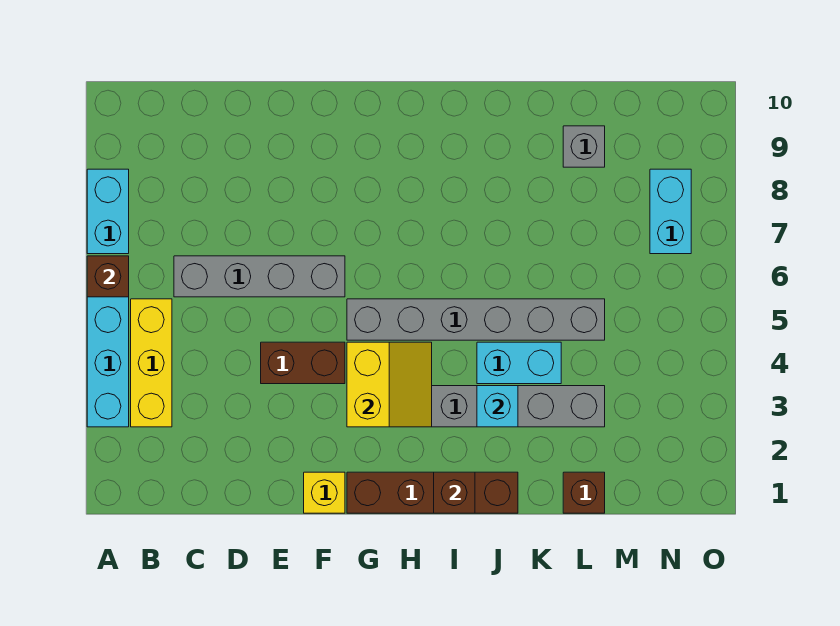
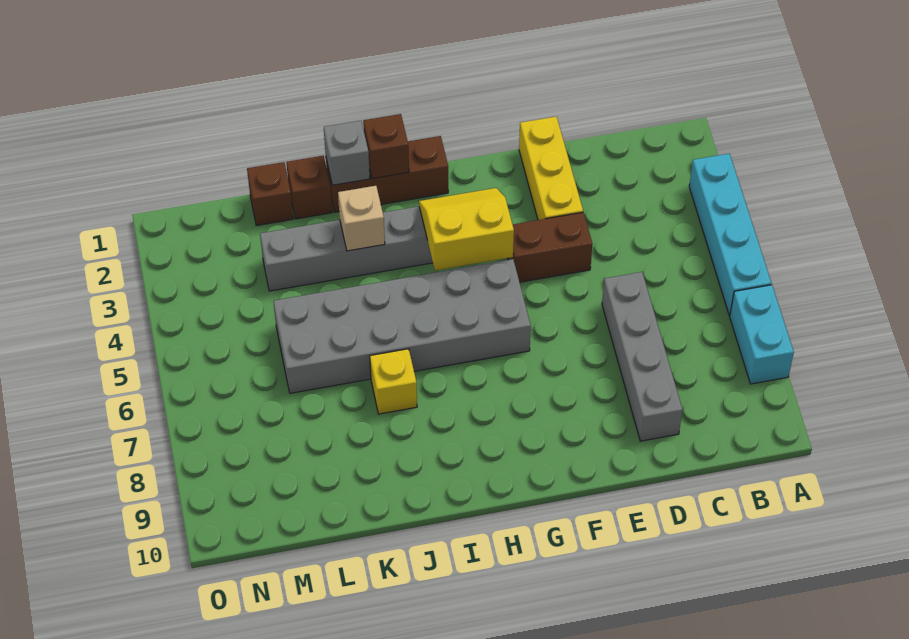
brown brick A6 level 2 -> brown brick K1 level 1
yellow brick B3:B5 level 1 -> yellow brick E1:E3 level 1
grey brick C6:F6 level 1 -> grey brick D6:D9 level 1
yellow brick F1 level 1 -> yellow brick J7 level 1
brown brick G1:J1 level 1 -> brown brick H1:J1 level 1
yellow slope G3:H4 level 2 top G -> yellow slope G3:H4 level 2 top 4
grey brick G5:L5 level 1 -> grey brick G5:L6 level 1
cyan brick J3 level 2 -> tan brick J3 level 2
cyan brick J4:K4 level 1 -> none
grey brick L9 level 1 -> grey brick J1 level 2
cyan brick N7:N8 level 1 -> none

